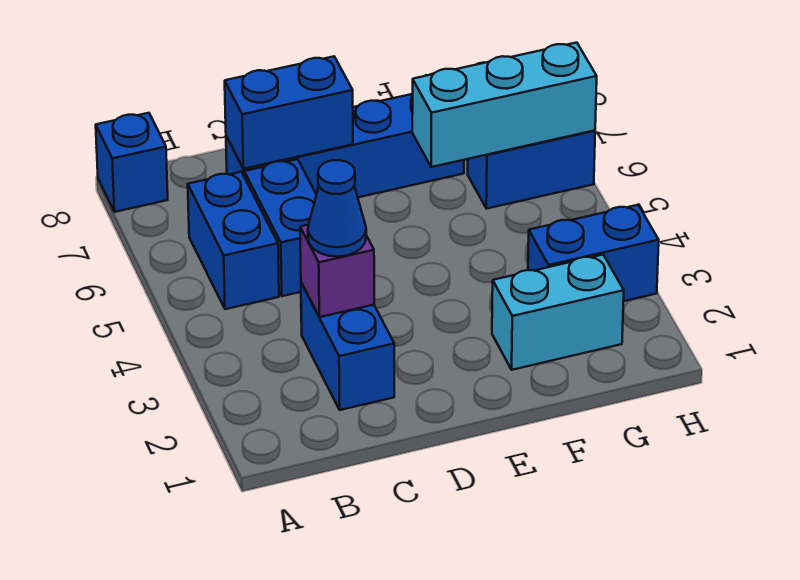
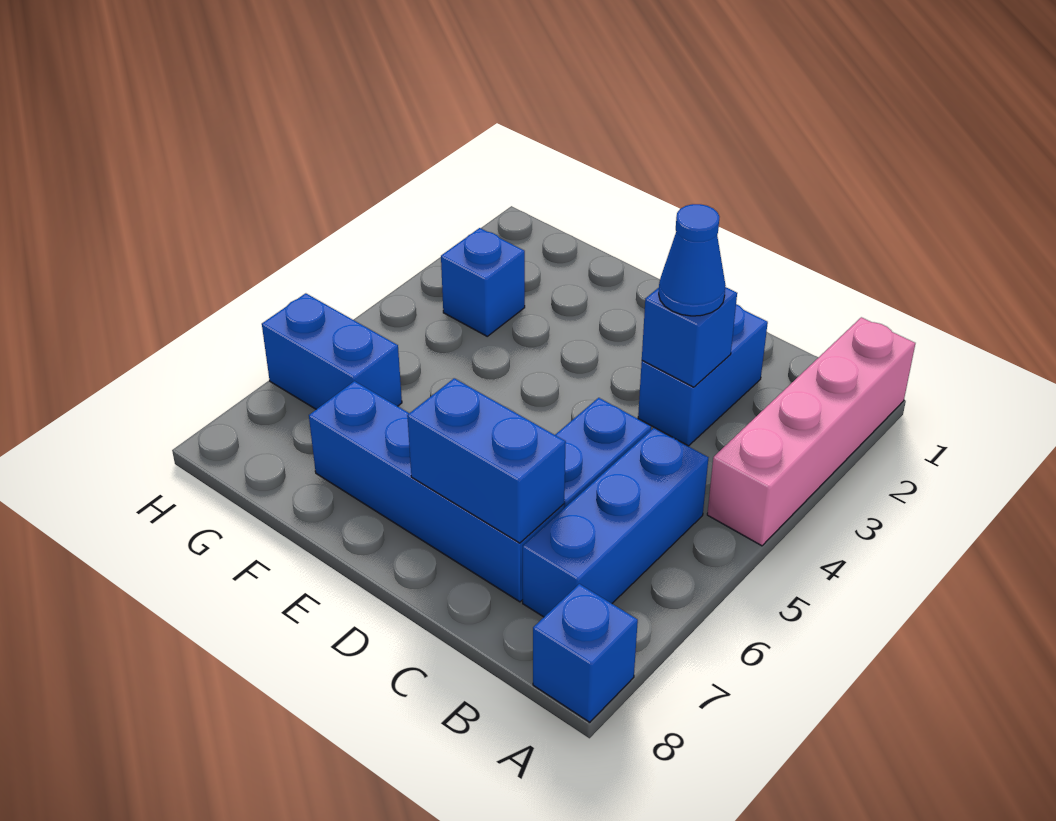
none -> pink brick A1:A4 level 1
blue brick B5:B6 level 1 -> blue brick B5:B7 level 1
purple brick C3 level 2 -> blue brick C3 level 2
cyan brick F2:G2 level 1 -> none
cyan brick F6:H6 level 2 -> none
blue brick G3:H3 level 1 -> blue brick G3 level 1

